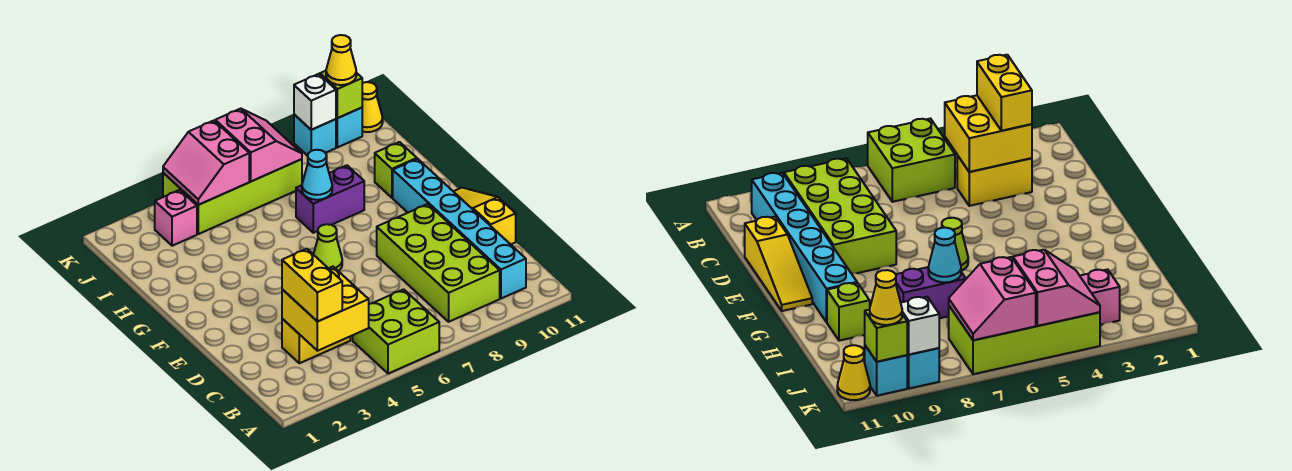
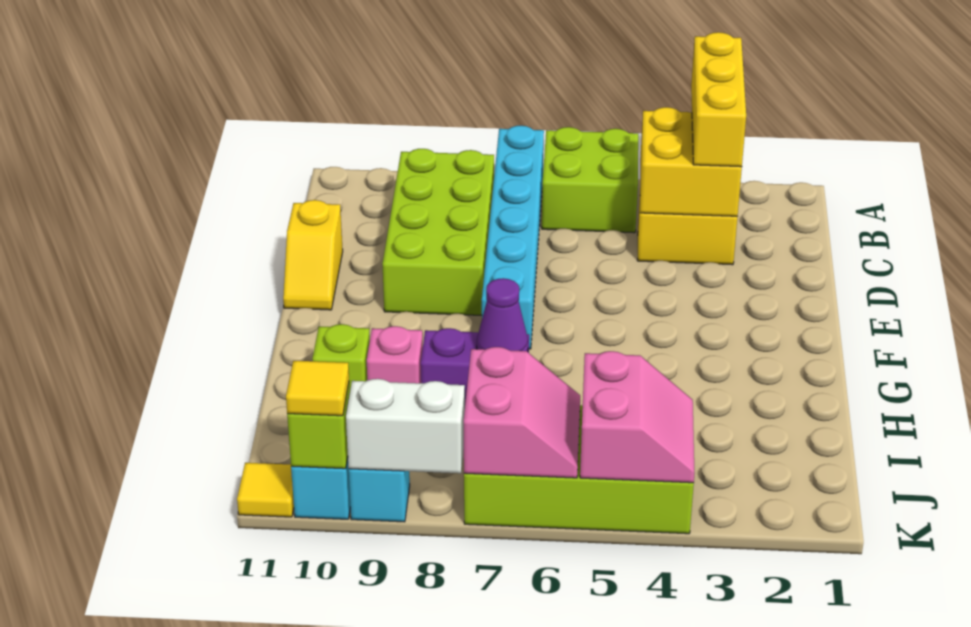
yellow brick B3:C3 level 3 -> yellow brick A3:C3 level 3
cyan brick B10:G10 level 1 -> cyan brick A7:F7 level 1
yellow slope D11:F11 level 1 top D -> yellow slope D11:E11 level 1 top D
lime cone F6 level 1 -> none
cyan cone H7 level 2 -> purple cone H7 level 2
pink brick J3 level 1 -> pink brick H9 level 1
pink slope J6:K7 level 2 top 6 -> pink slope J6:K7 level 2 top 7
white brick K9 level 2 -> white brick K8:K9 level 2
yellow cone K10 level 3 -> yellow tile K10 level 3
yellow cone K11 level 1 -> yellow tile K11 level 1

